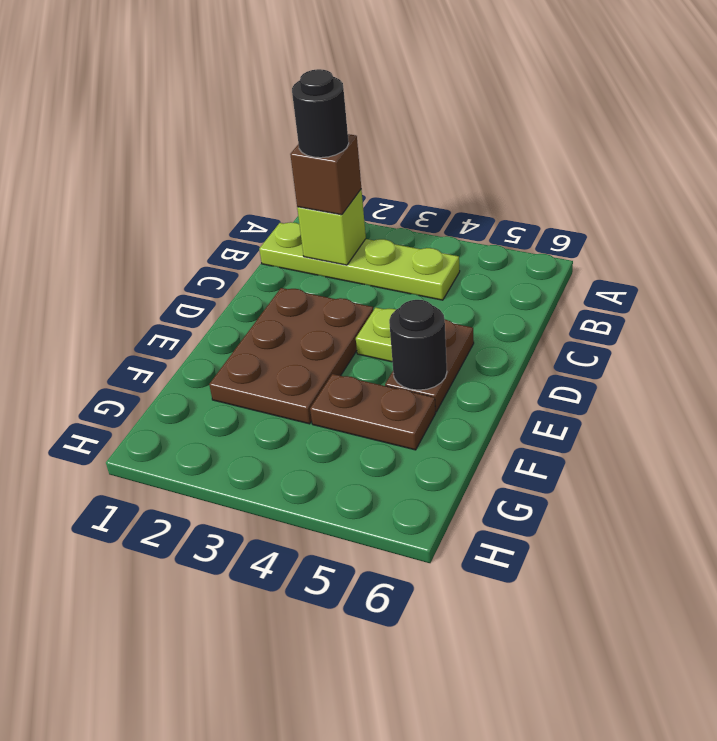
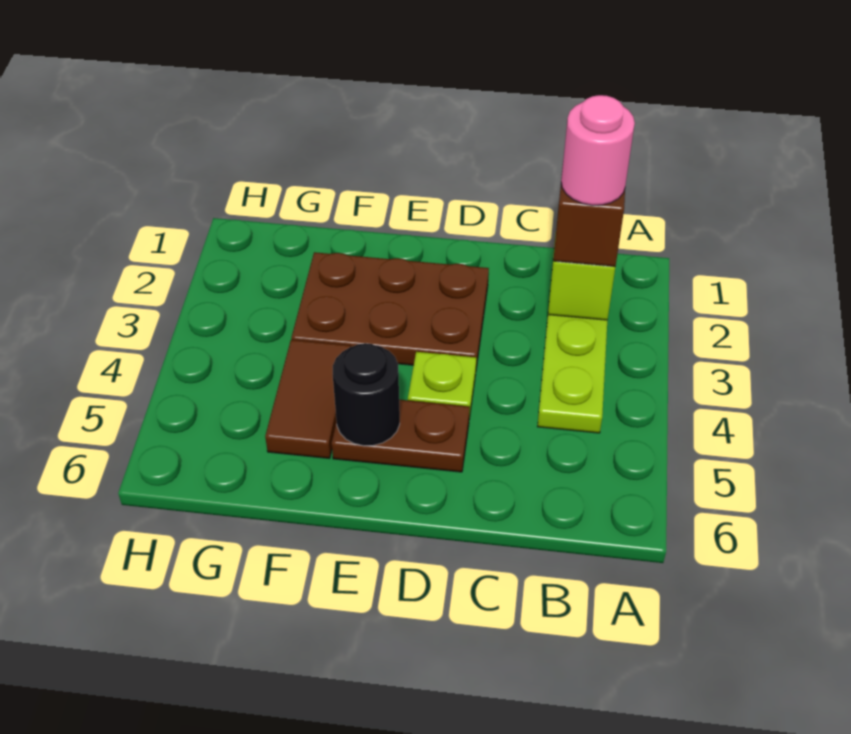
black round brick B2 level 4 -> pink round brick B2 level 4
brown plate F4:F5 level 1 -> brown tile F4:F5 level 1

